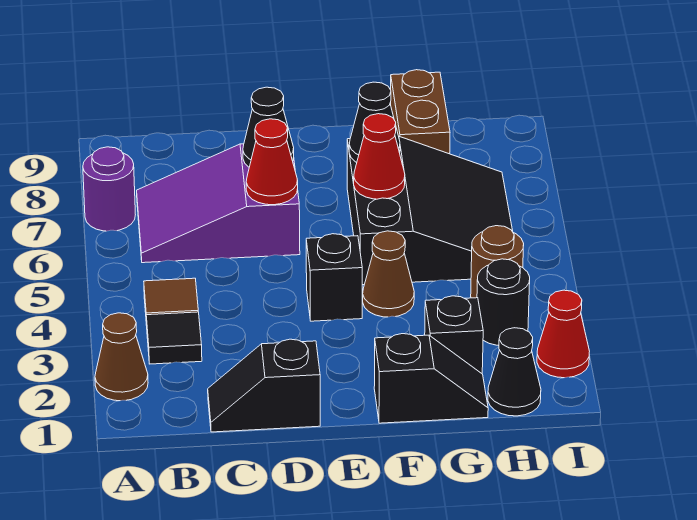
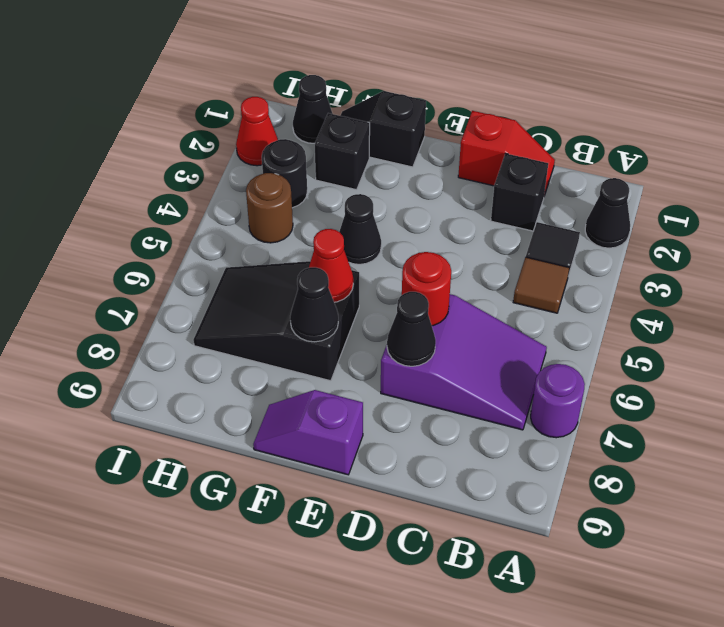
brown cone A2 level 1 -> black cone A2 level 1
black slope C1:D1 level 1 top D -> red slope C1:D1 level 1 top D
red cone D6 level 2 -> red round brick D6 level 2
black brick E4 level 1 -> black brick C2 level 1
none -> purple slope E9:F9 level 1 top E
brown cone F4 level 1 -> black cone F4 level 1
black slope F5:H7 level 1 top F -> black slope F6:H7 level 1 top F
brown brick G8:G9 level 1 -> none

